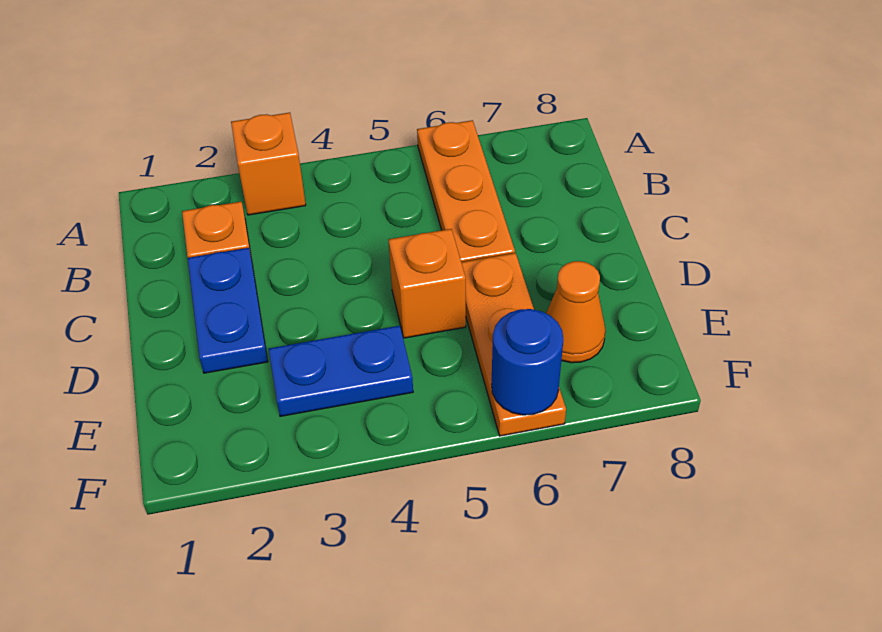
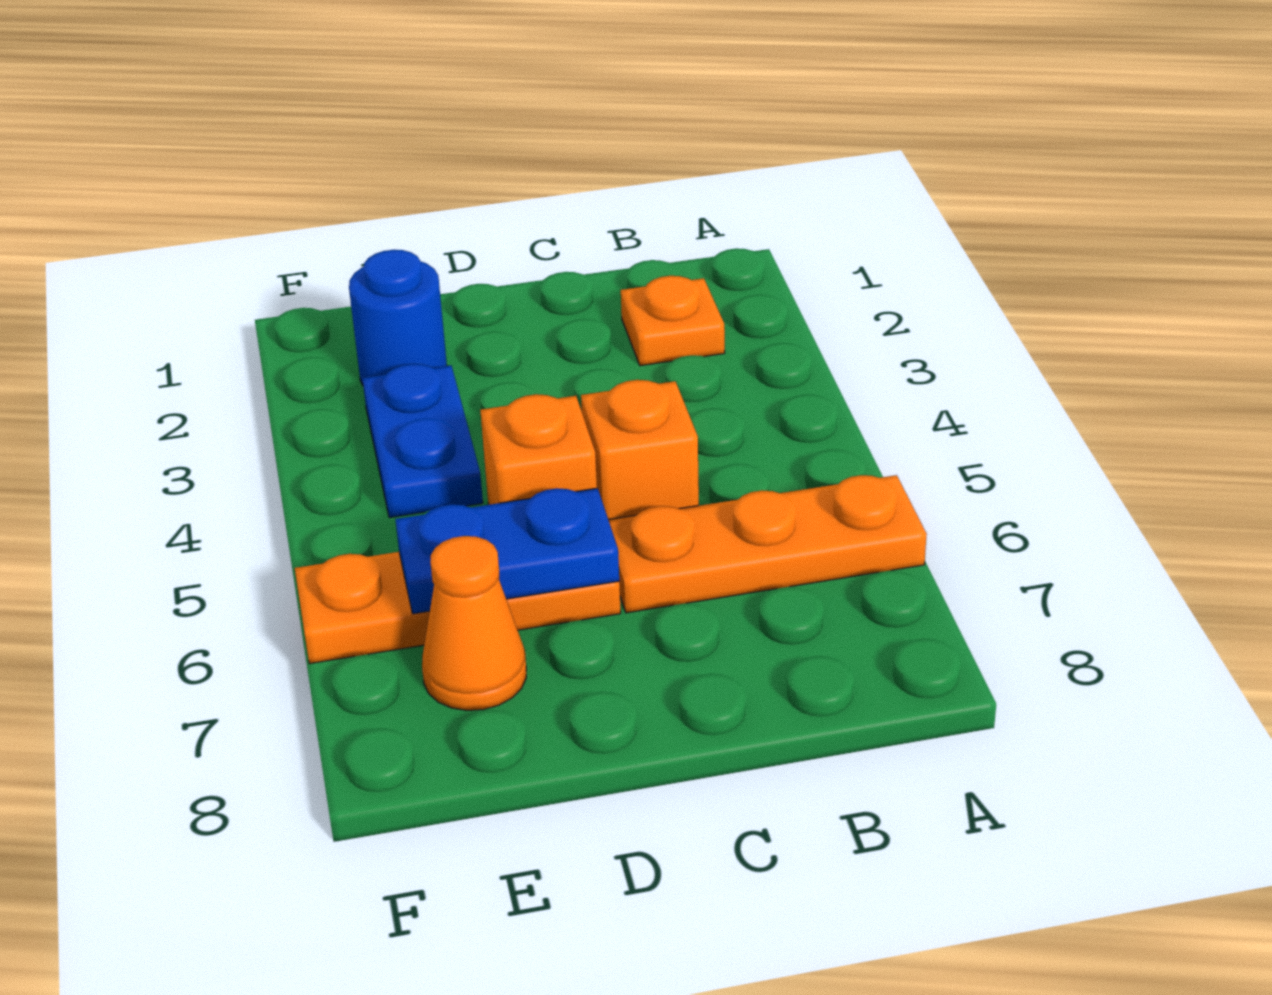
orange brick A3 level 1 -> orange brick C5 level 1
blue plate C2:D2 level 1 -> blue plate D6:E6 level 2
blue round brick F6 level 2 -> blue round brick E2 level 1

